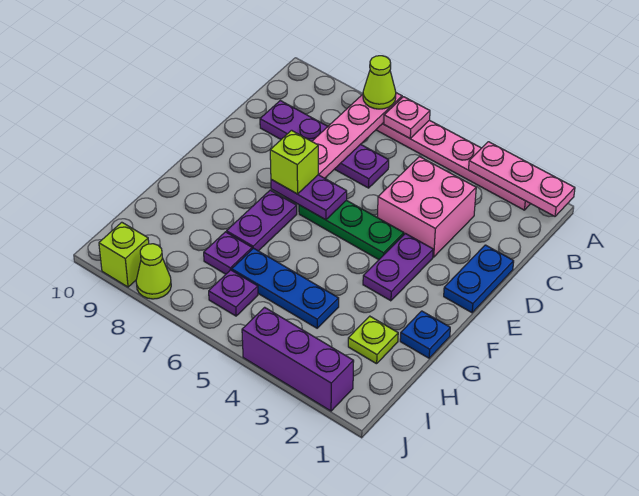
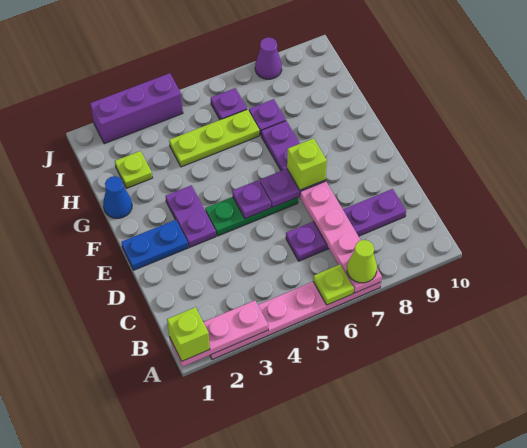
pink plate A6 level 2 -> lime plate A6 level 2
pink brick C3:D4 level 1 -> none
blue plate D1:E1 level 1 -> blue plate E1:E2 level 1
none -> purple plate E5 level 2
blue plate G1 level 1 -> blue cone G1 level 1
blue plate H4:H6 level 1 -> lime plate H4:H6 level 1
lime cone J8 level 1 -> purple cone J8 level 1
lime brick J9 level 1 -> lime brick A1 level 3

